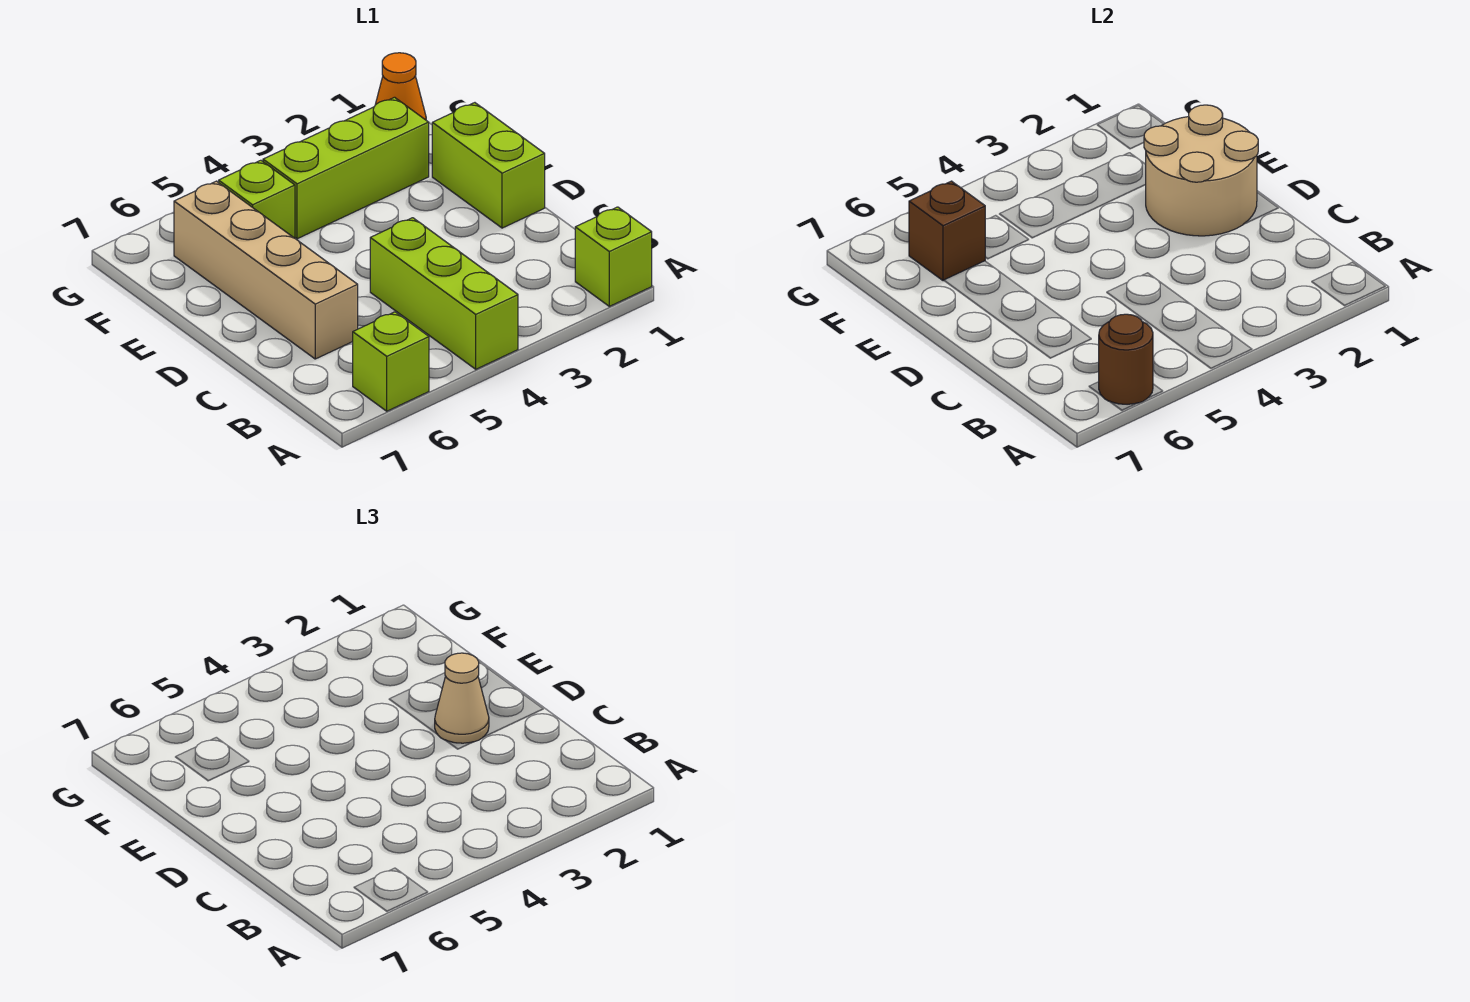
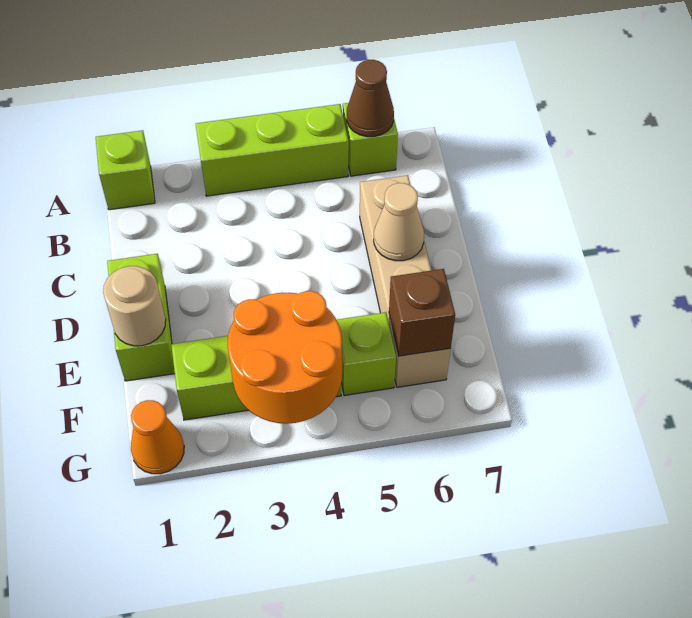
lime brick A4:C4 level 1 -> lime brick A3:A5 level 1
brown round brick A6 level 2 -> brown cone A6 level 2
tan round brick D1:E2 level 2 -> tan round brick E1 level 2
tan cone D2 level 3 -> tan cone D6 level 2
none -> orange round brick F3:G4 level 2

